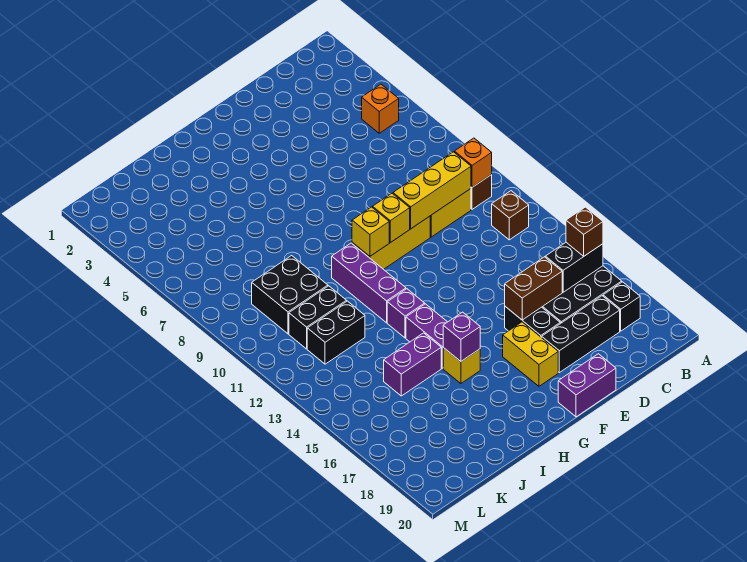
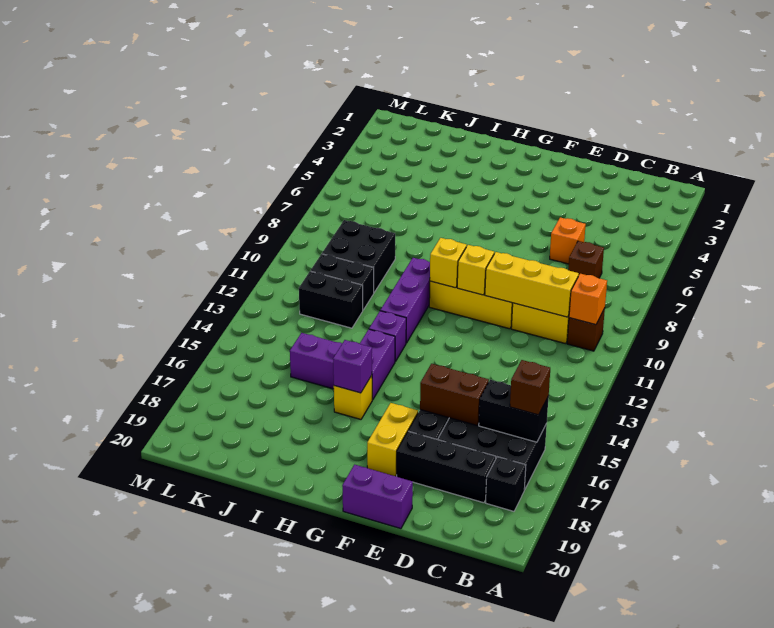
orange brick B5 level 1 -> orange brick D6 level 1
brown brick B12 level 1 -> brown brick C7 level 1

